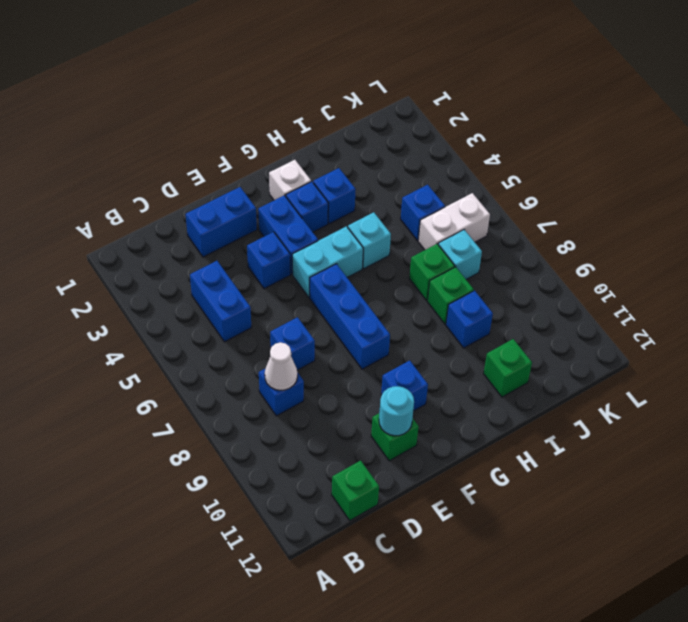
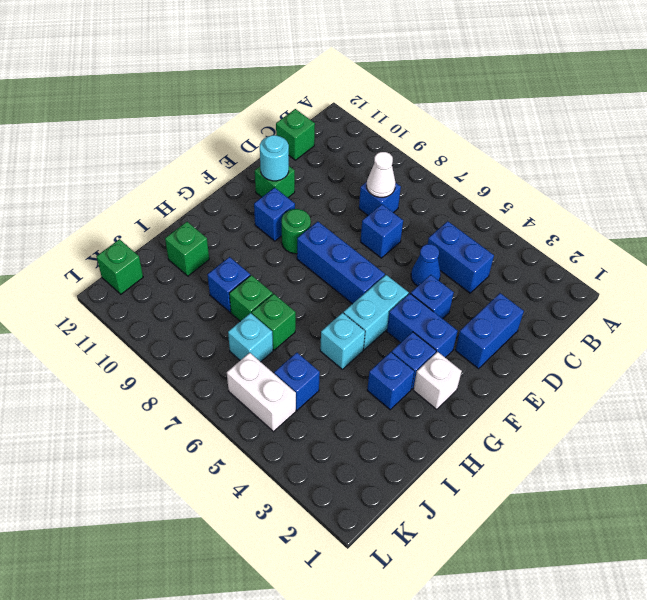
none -> blue cone D5 level 1
none -> green round brick F9 level 1
white brick J6:K6 level 1 -> white brick K5:K6 level 1
none -> green brick K12 level 1

